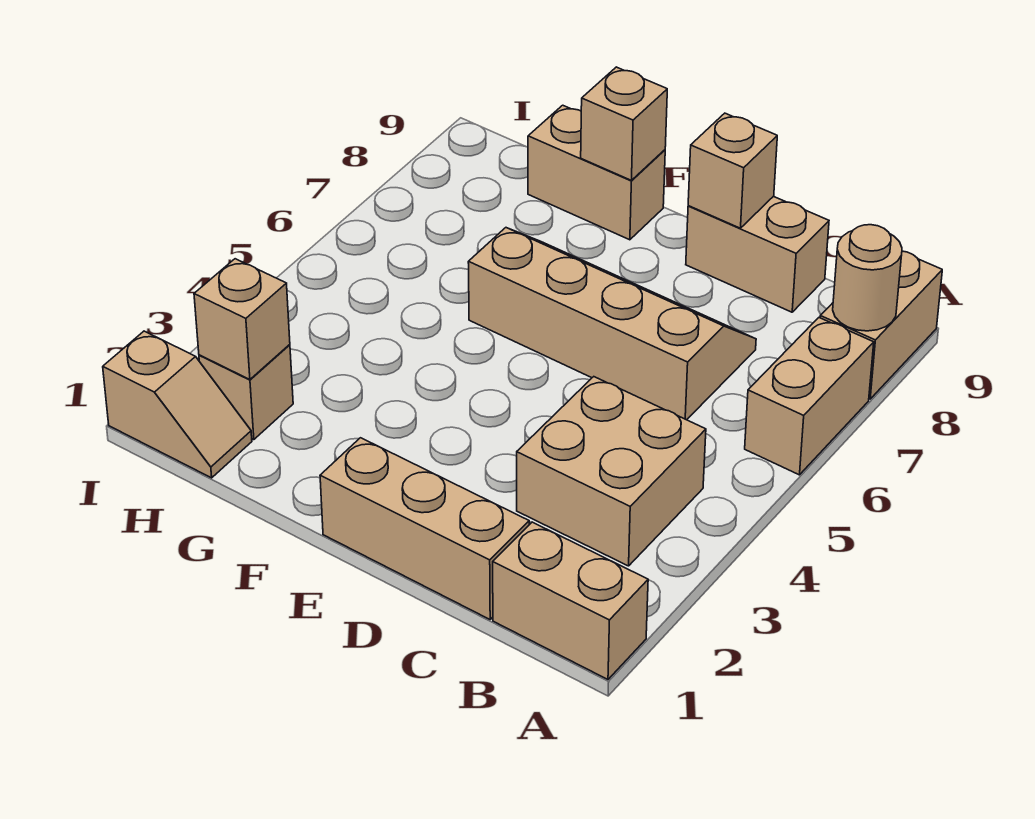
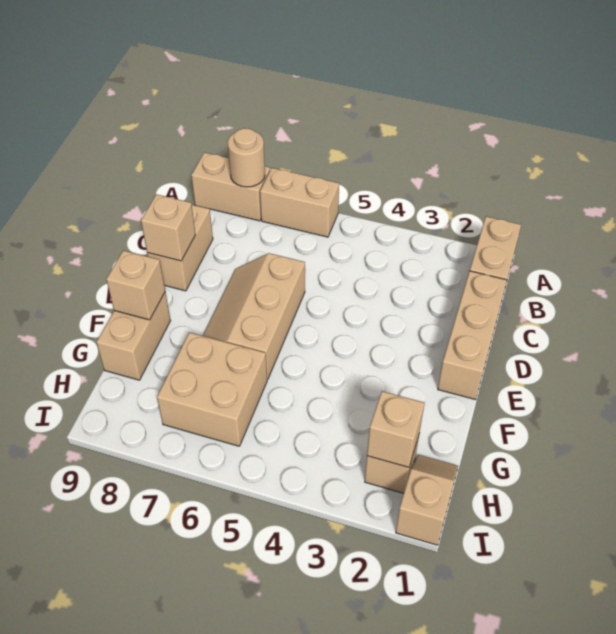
tan brick B3:C4 level 1 -> tan brick G6:H7 level 1
tan slope C6:F7 level 1 top 6 -> tan slope D6:F7 level 1 top 6

